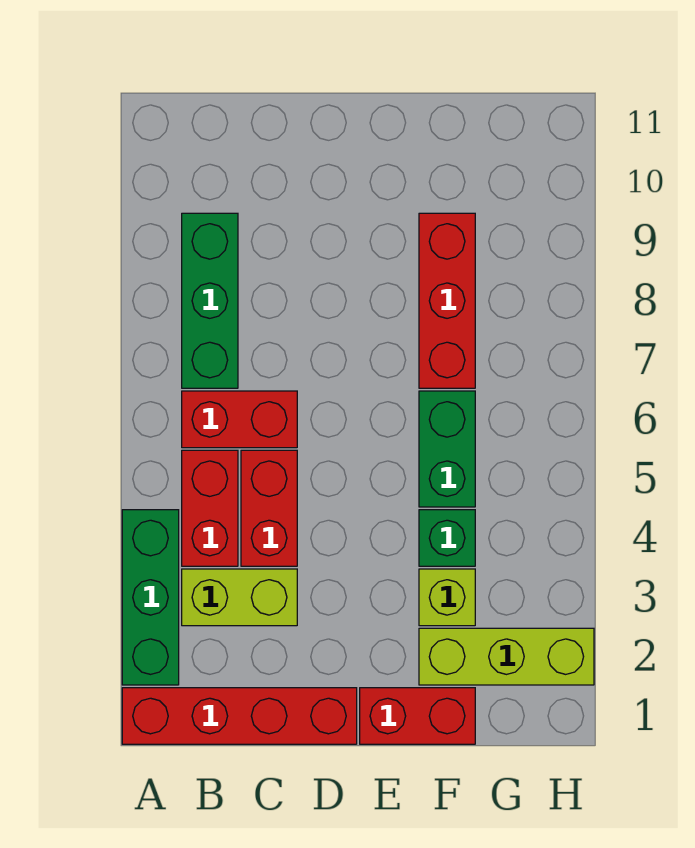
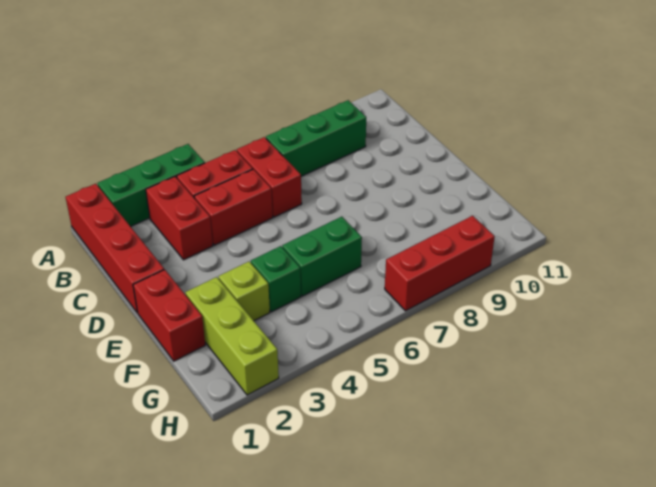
lime brick B3:C3 level 1 -> red brick B3:C3 level 1
red brick F7:F9 level 1 -> red brick H7:H9 level 1

